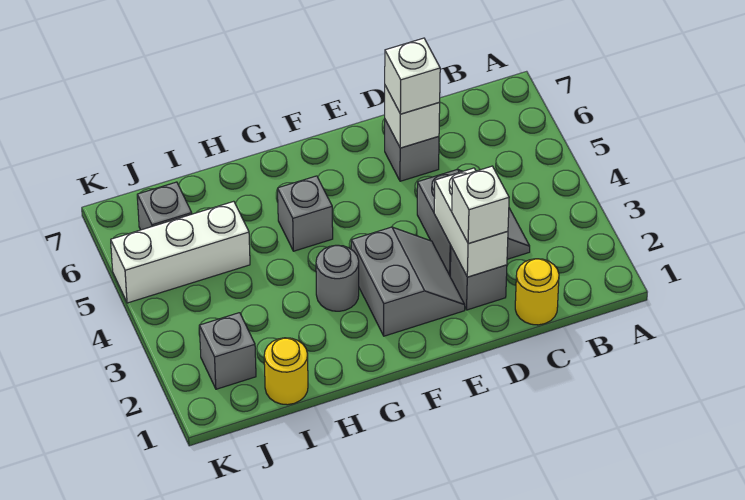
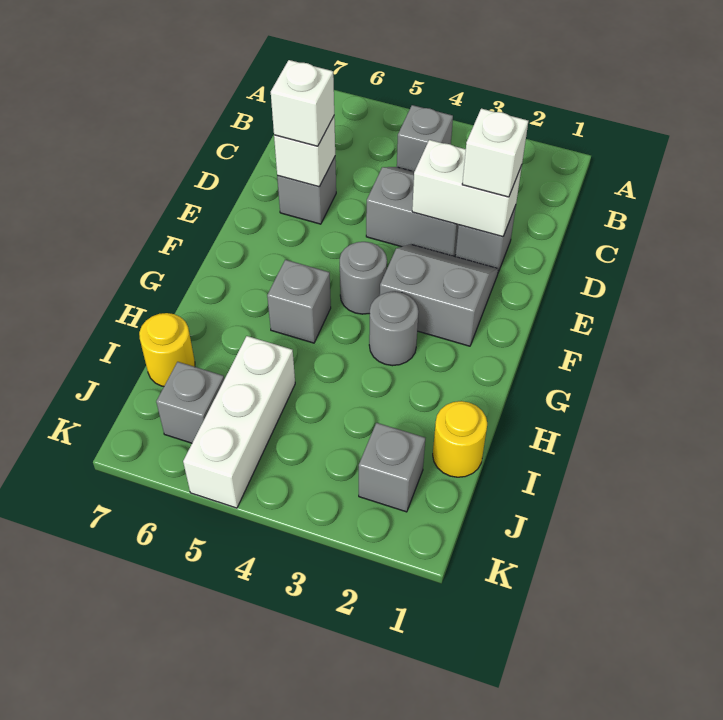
none -> grey brick B4 level 1
yellow round brick C1 level 1 -> yellow round brick I7 level 1
none -> grey round brick F4 level 1

